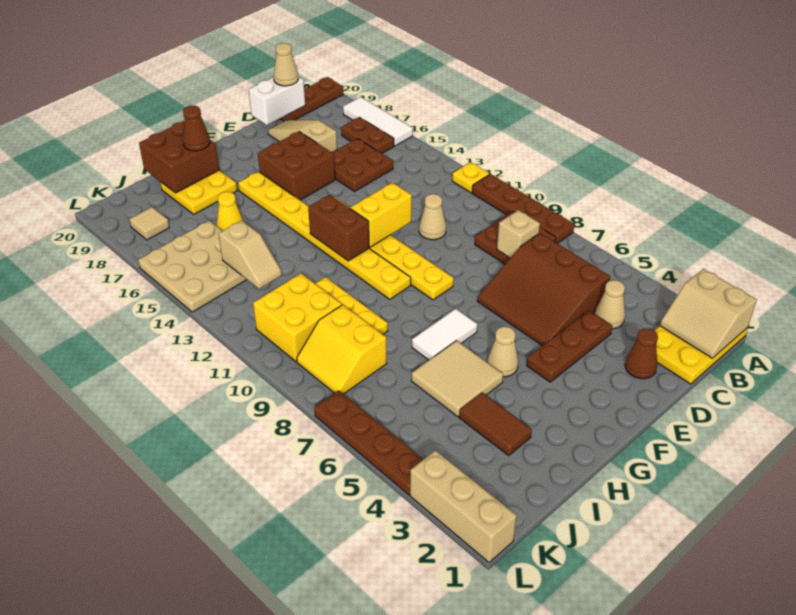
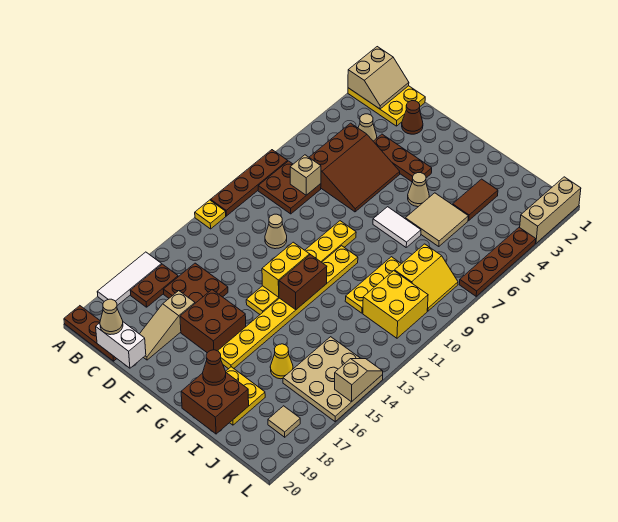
yellow brick E12:F12 level 2 -> yellow brick F12:F13 level 2
tan slope J13:J14 level 2 top 14 -> tan slope L14:L15 level 2 top 15

